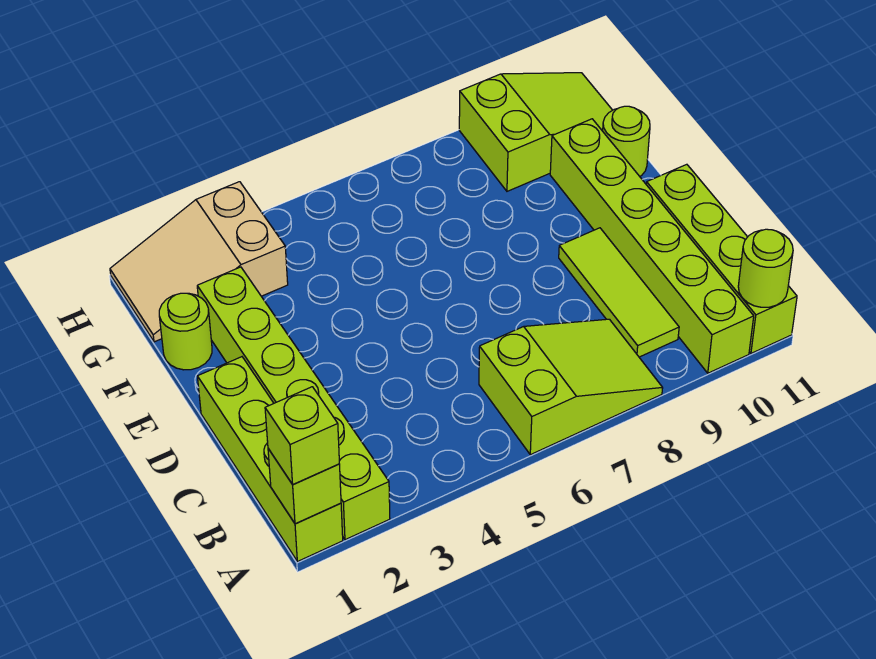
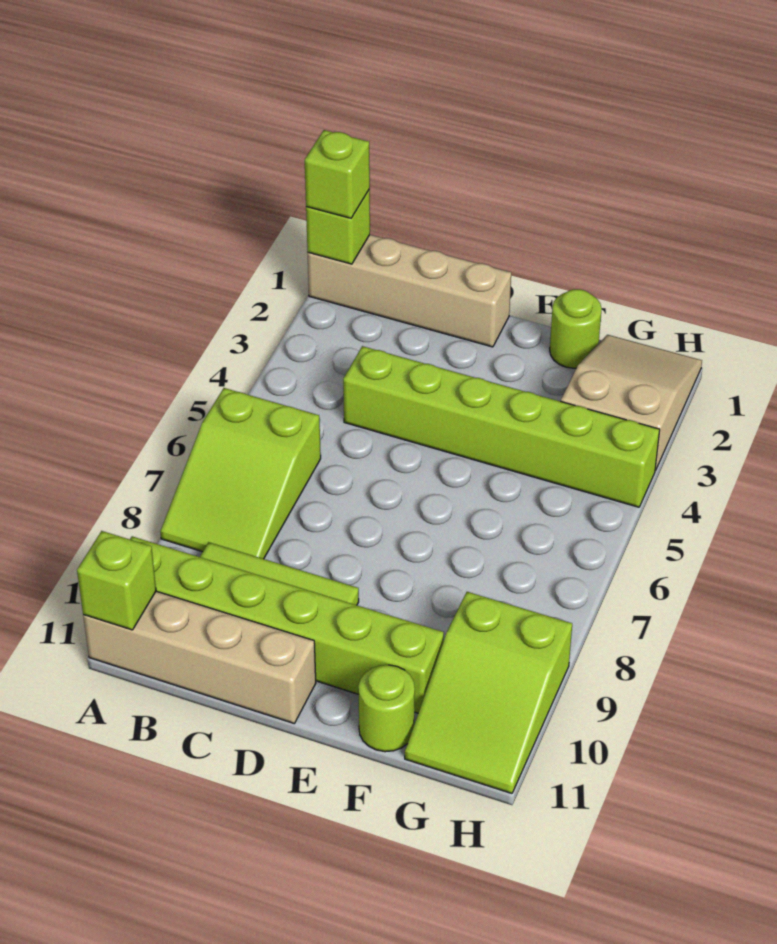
lime brick A1:D1 level 1 -> tan brick A1:D1 level 1
lime brick A2:F2 level 1 -> lime brick C4:H4 level 1
lime brick A11:D11 level 1 -> tan brick A11:D11 level 1
lime round brick A11 level 2 -> lime brick A11 level 2

